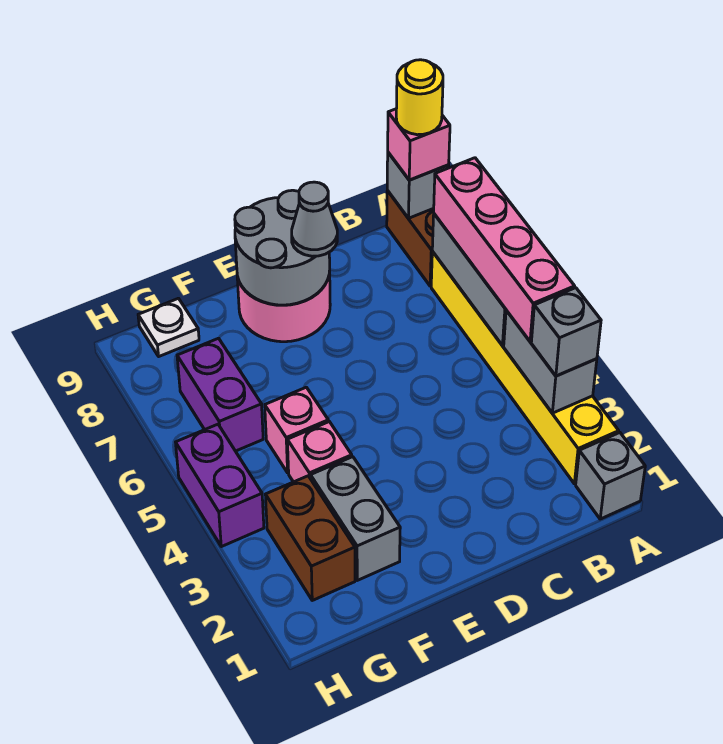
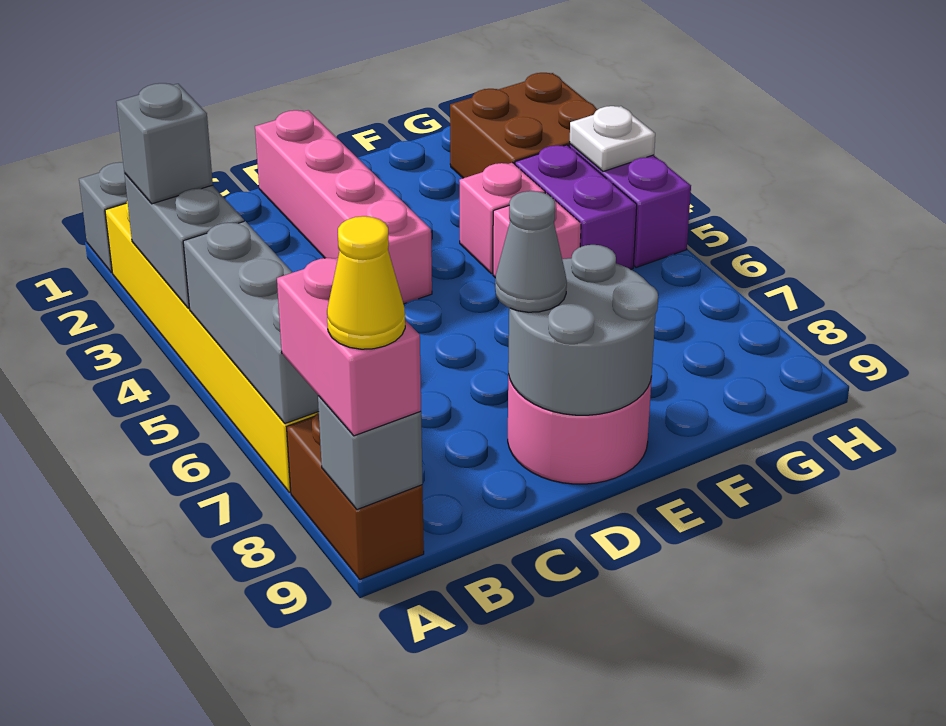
pink brick A4:A7 level 3 -> pink brick D1:D4 level 1
pink brick A9 level 3 -> pink brick A8:A9 level 3
yellow round brick A9 level 4 -> yellow cone A9 level 4
grey brick F2:F3 level 1 -> none
brown brick G2:G3 level 1 -> brown brick G2:H3 level 1
purple brick G6:G7 level 1 -> purple brick G4:G5 level 1
white plate G9 level 1 -> white plate H4 level 2

